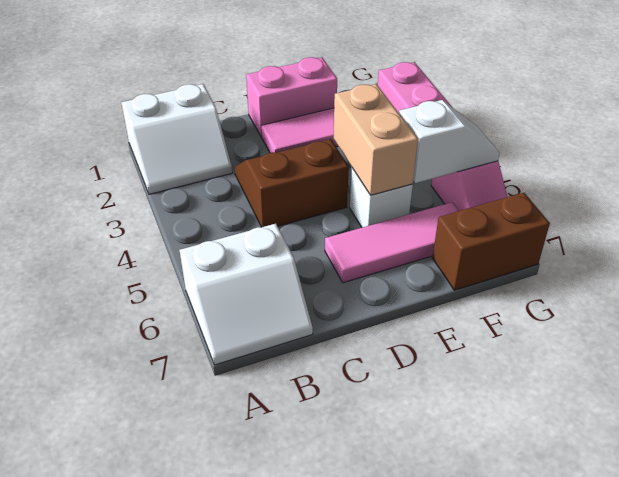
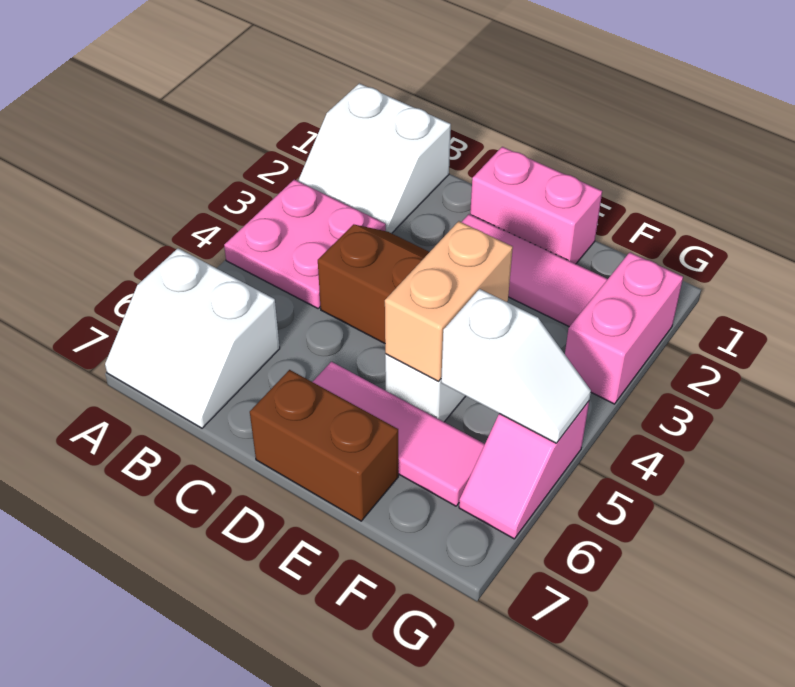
none -> pink plate A3:B4 level 1
brown brick F7:G7 level 1 -> brown brick D7:E7 level 1

